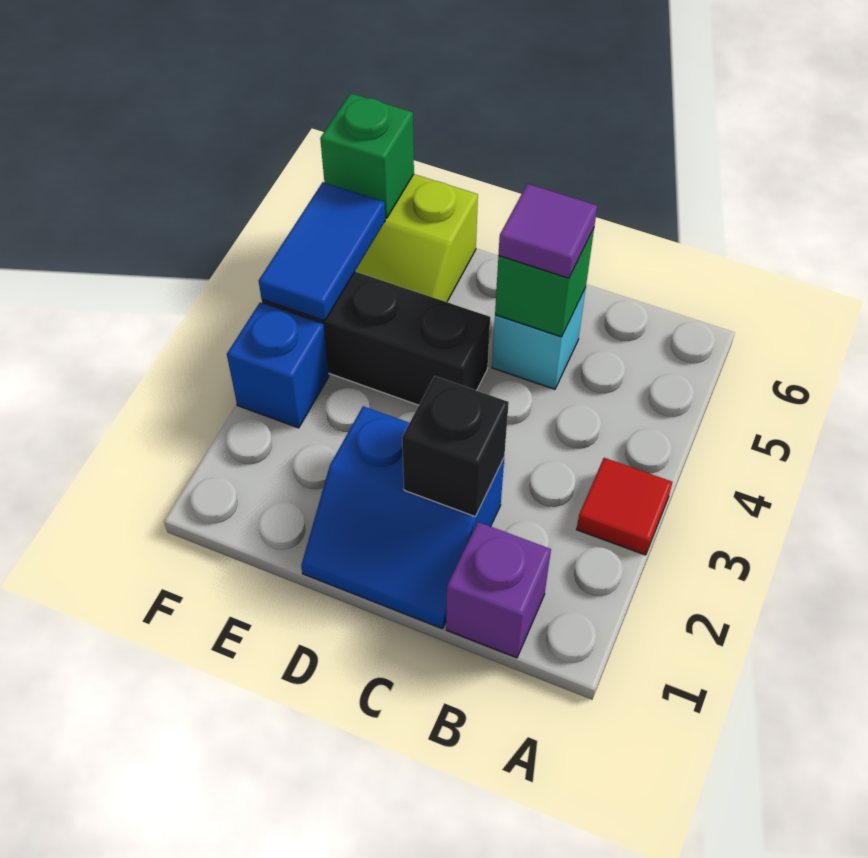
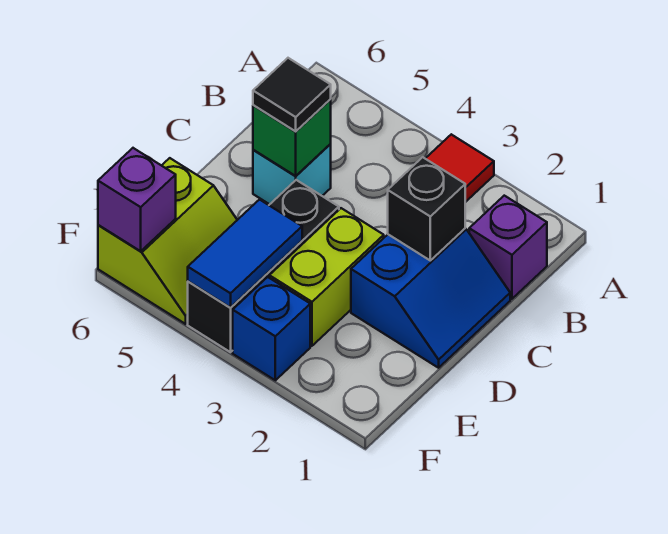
purple tile C5 level 3 -> black tile C5 level 3
none -> lime brick D3:E3 level 1
blue tile F4:F5 level 2 -> blue tile E4:F4 level 2
green brick F6 level 2 -> purple brick F6 level 2

